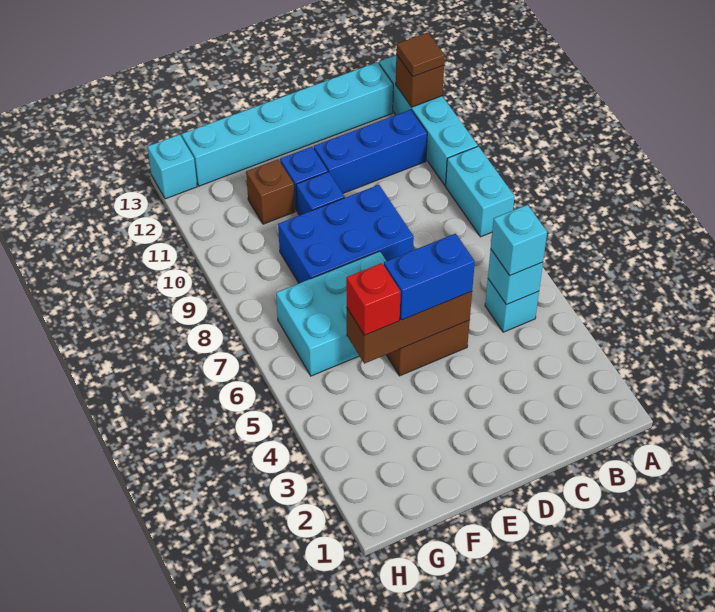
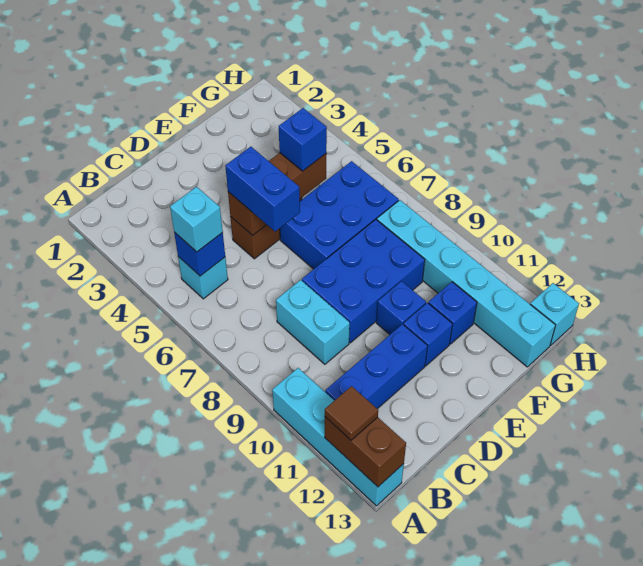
cyan brick A8:A9 level 1 -> cyan brick C8:C9 level 1
brown brick A12 level 2 -> brown brick A12:A13 level 2
cyan brick B5 level 2 -> blue brick B5 level 2
cyan brick B13:G13 level 1 -> cyan brick G8:G13 level 1
blue brick D5:E5 level 3 -> blue brick D5:D6 level 3
cyan brick E6:G7 level 1 -> blue brick E6:G7 level 1
red brick F5 level 3 -> blue brick F5 level 3
brown brick F11 level 1 -> blue brick F11 level 1

